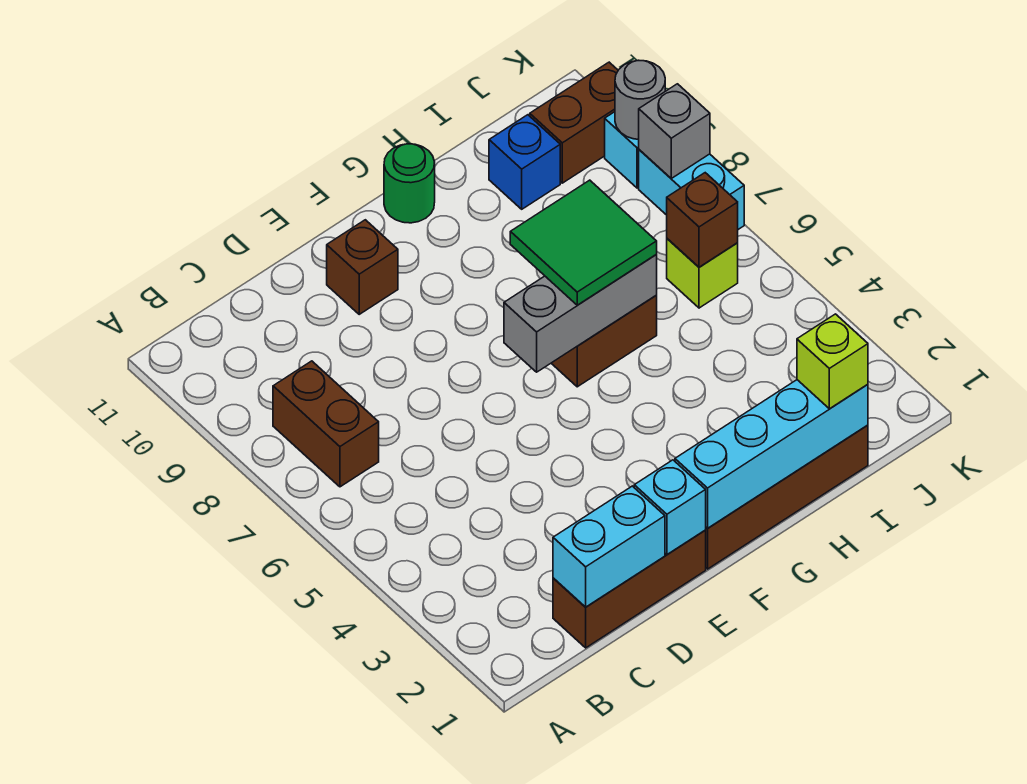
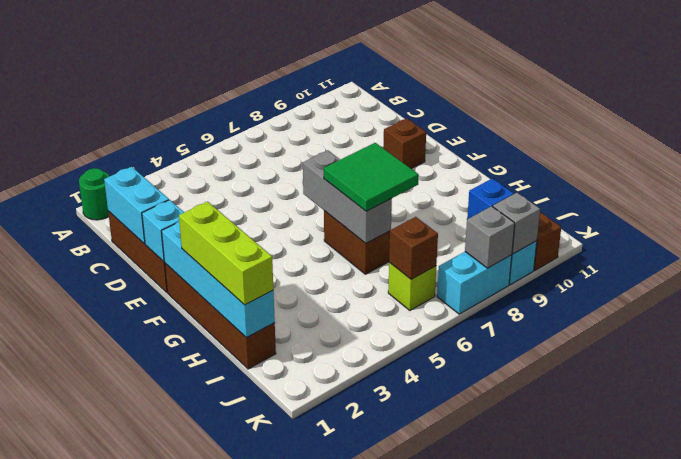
brown brick B7:B8 level 1 -> none
green round brick G11 level 1 -> green round brick A1 level 1
lime brick I1 level 3 -> lime brick G1:I1 level 3
grey round brick K9 level 2 -> grey brick K9 level 2

